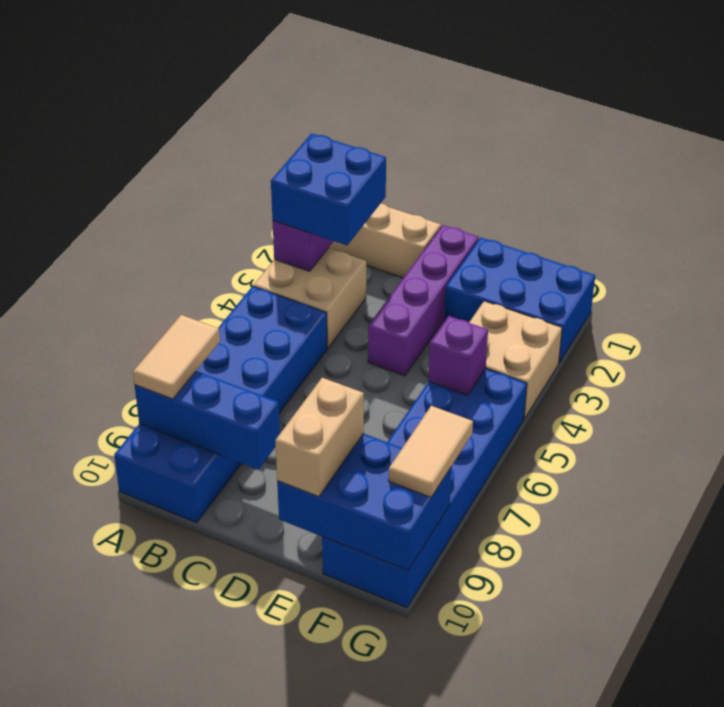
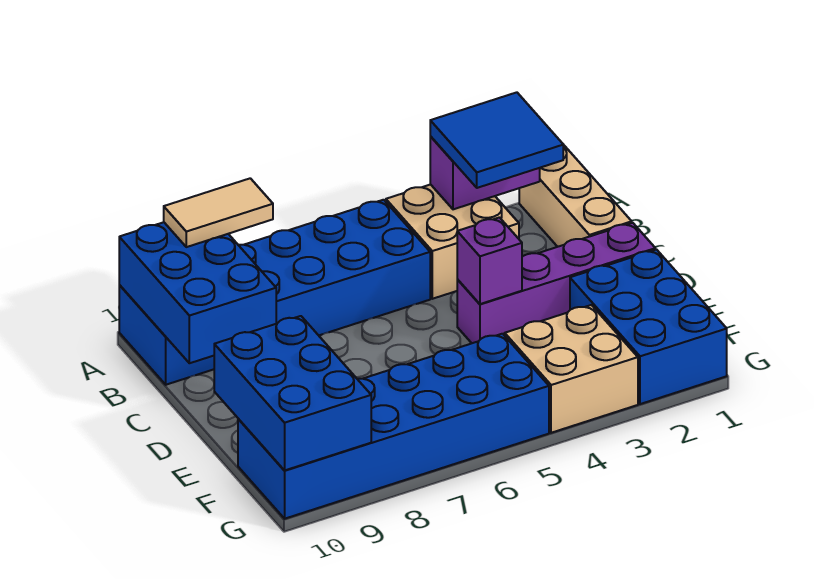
blue brick A2:B3 level 3 -> blue tile A2:B3 level 3
blue brick A9:C9 level 2 -> blue brick A9:C10 level 2
tan brick E9:E10 level 3 -> none
purple brick F5 level 2 -> purple brick D4 level 2
tan tile G8:G9 level 3 -> none

